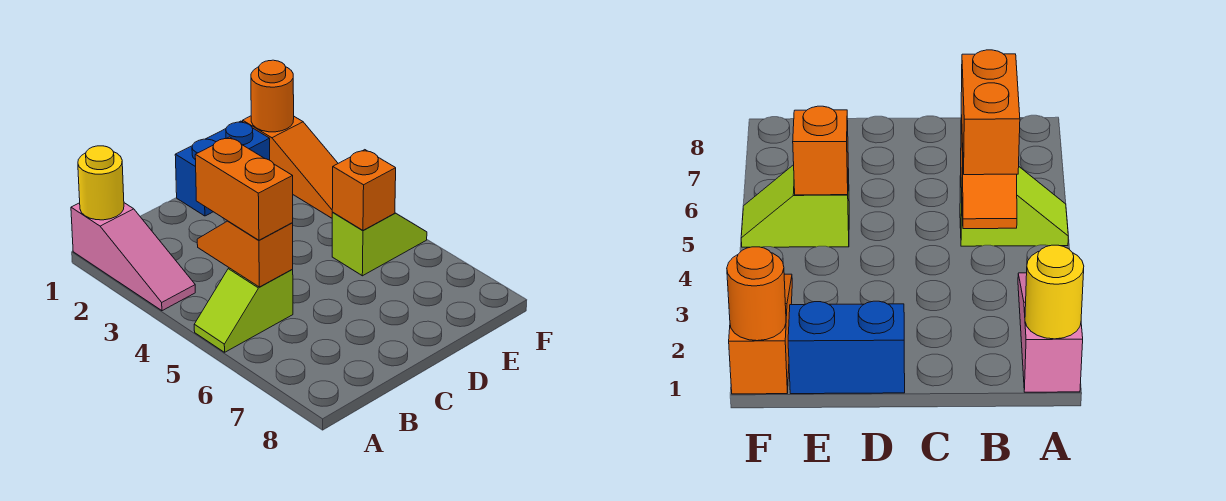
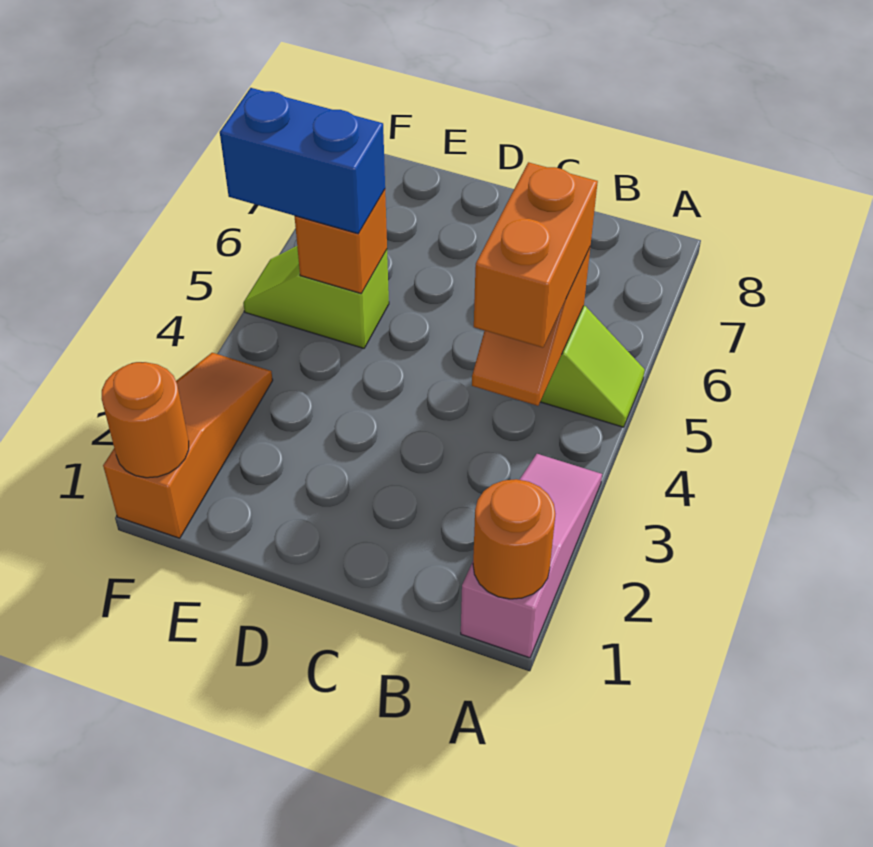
yellow round brick A1 level 2 -> orange round brick A1 level 2
blue brick D1:E1 level 1 -> blue brick E5:F5 level 3

